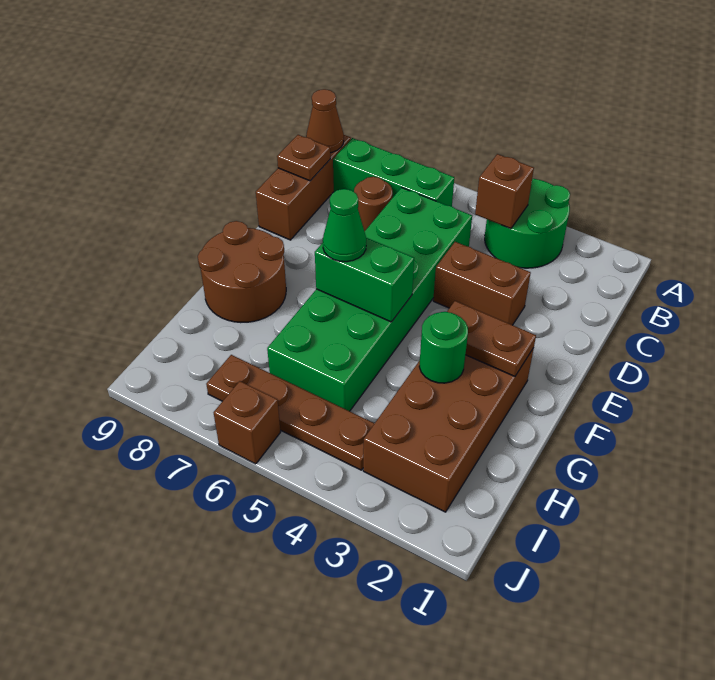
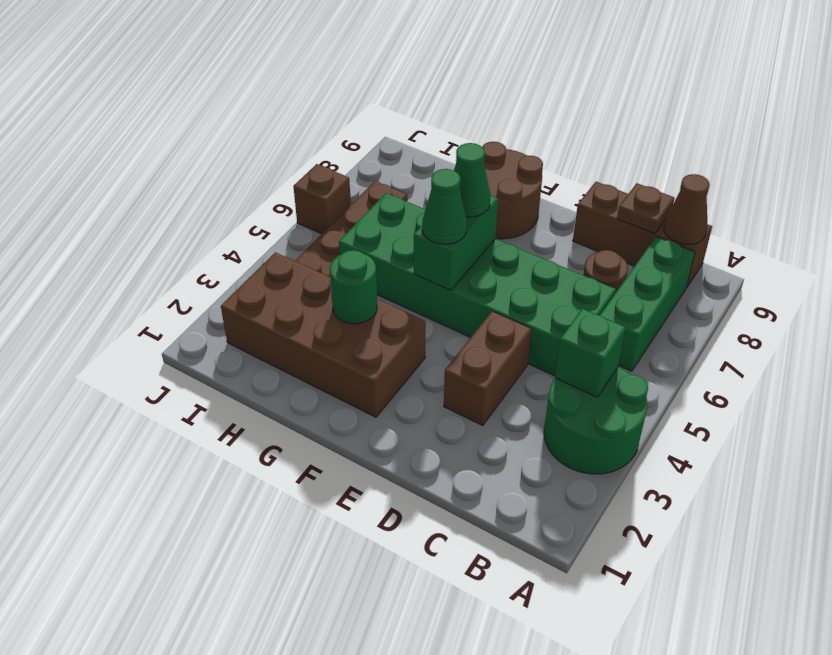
brown brick B4 level 2 -> green brick B4 level 2
brown plate F2:F3 level 2 -> none
none -> green cone F5 level 3

